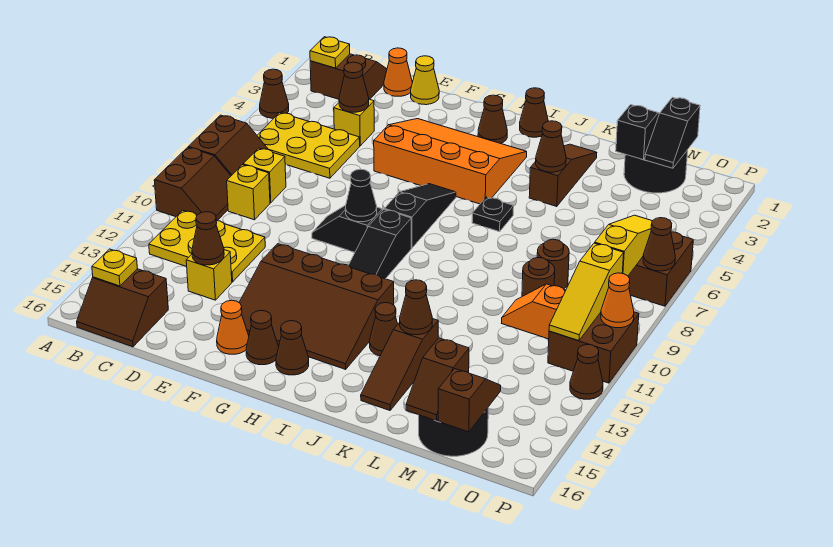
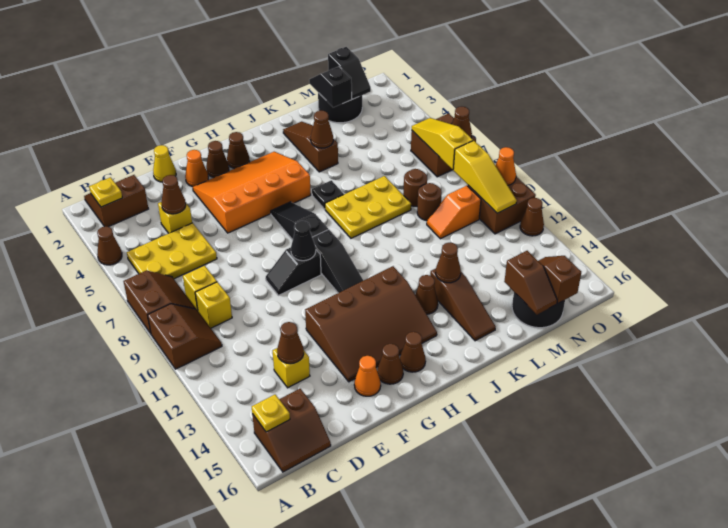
yellow plate B11:D12 level 1 -> yellow plate J7:L8 level 1
orange cone D1 level 1 -> orange cone F2 level 1
brown cone I1 level 1 -> brown cone G2 level 1

